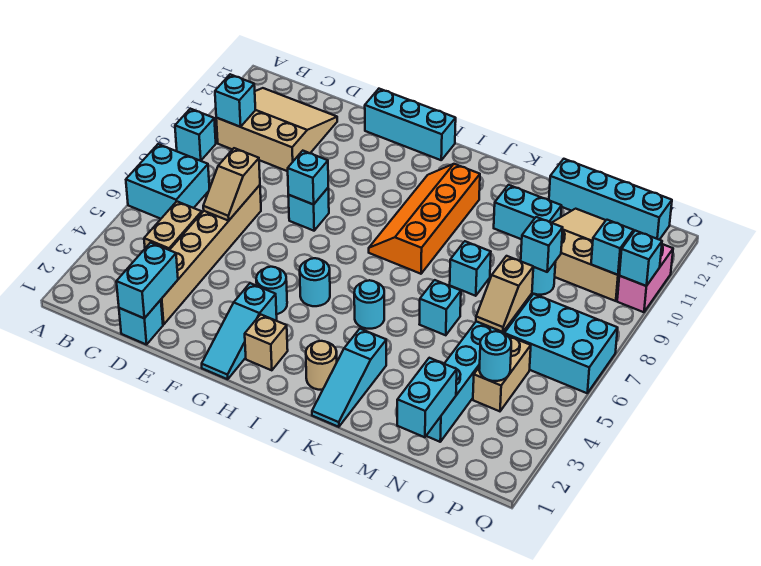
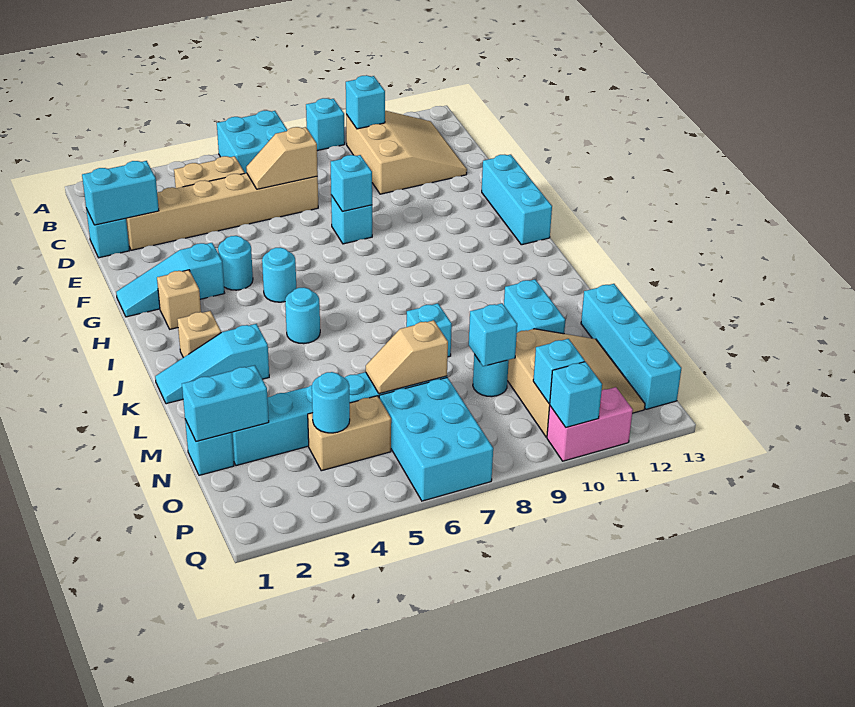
orange slope I8:J11 level 1 top J -> none
tan round brick J2 level 1 -> tan brick J2 level 1
cyan brick L6 level 1 -> cyan brick N1 level 1

